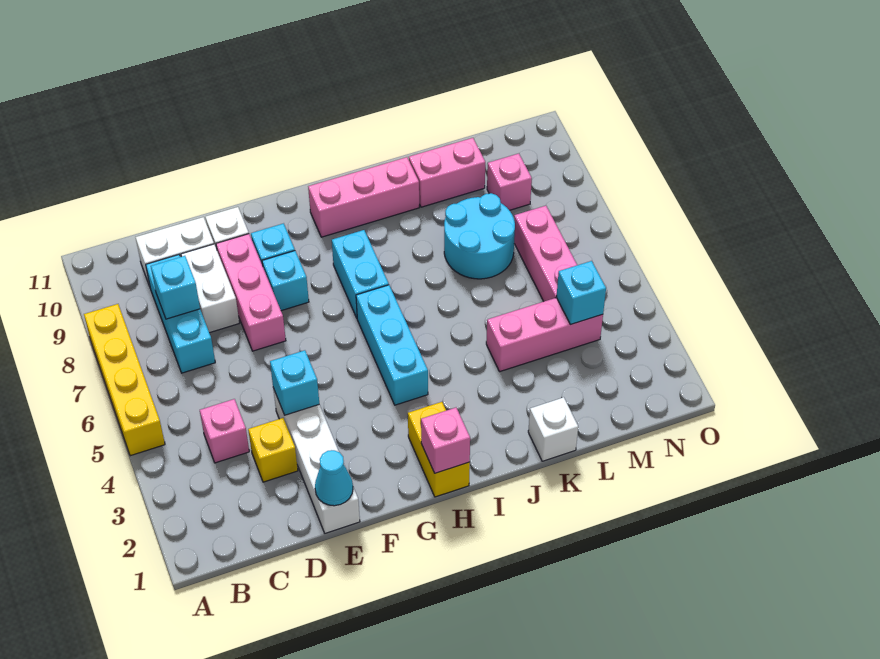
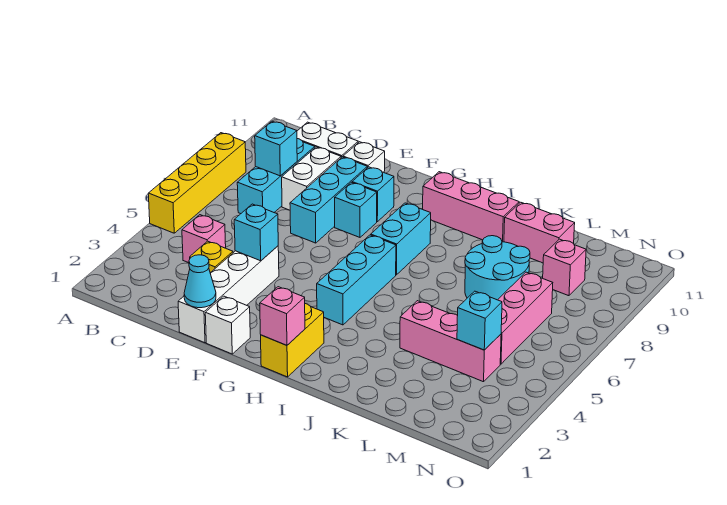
pink brick E7:E9 level 1 -> cyan brick E7:E9 level 1
white brick K1 level 1 -> white brick F1 level 1

